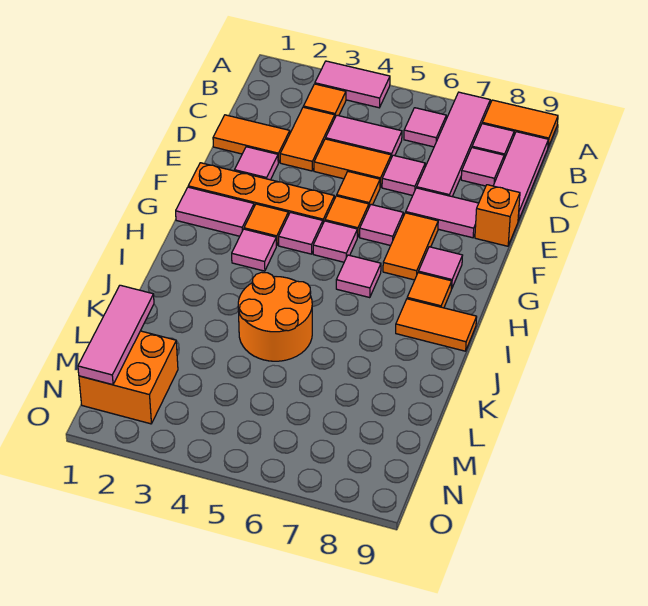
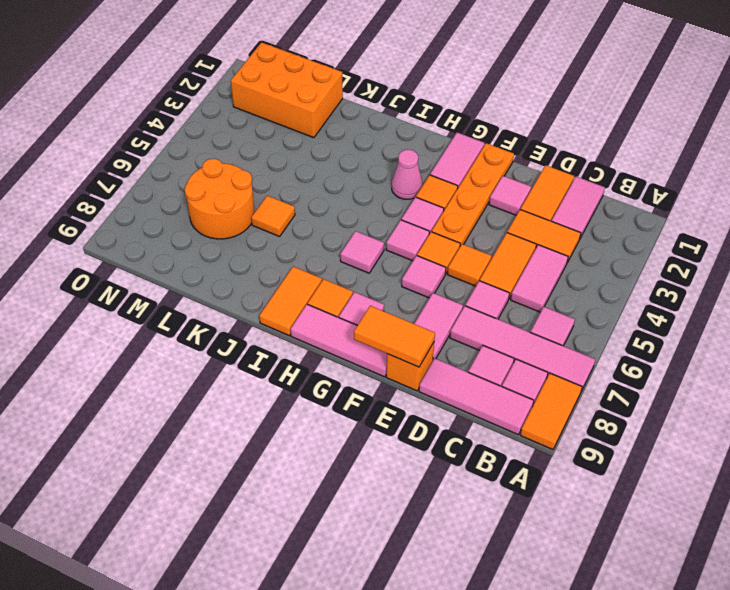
pink tile A3:A4 level 1 -> pink tile C1:C2 level 1
orange tile B3 level 1 -> orange tile K6 level 1
orange tile F7:G7 level 1 -> orange tile E9:F9 level 2
pink tile H3 level 1 -> pink cone H3 level 1
orange round brick J4:K5 level 1 -> orange round brick L6:M7 level 1
pink tile L1:N1 level 2 -> pink tile F9:H9 level 1
orange brick M1:N2 level 1 -> orange brick L1:N2 level 1

